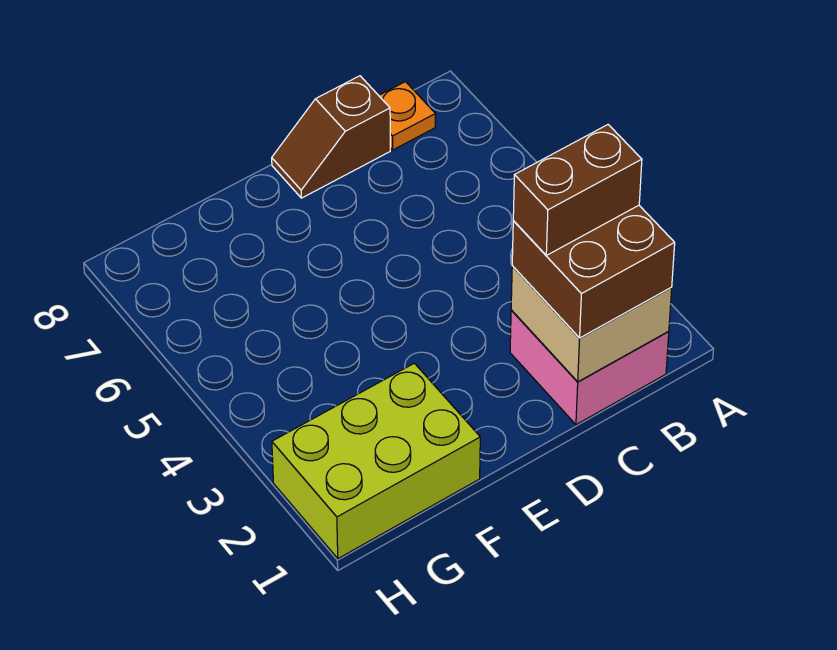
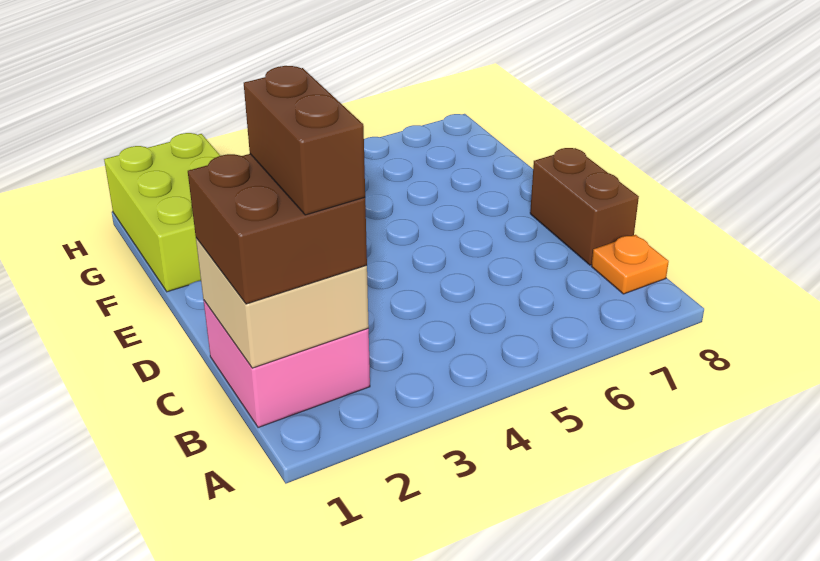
brown slope C8:D8 level 1 top C -> brown brick C8:D8 level 1

